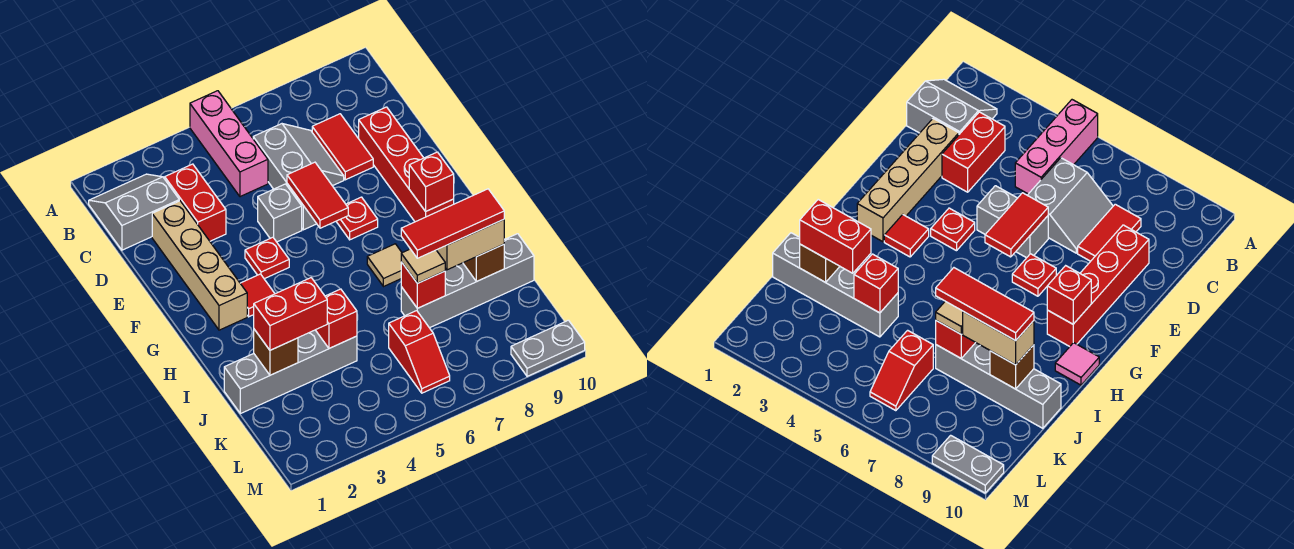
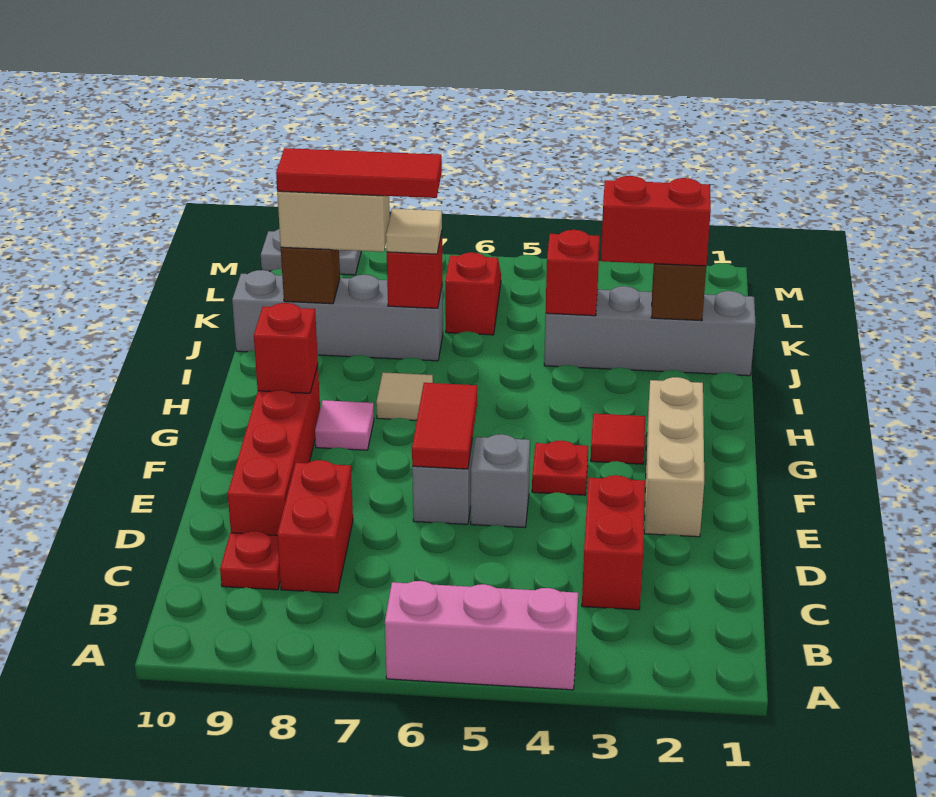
pink brick A5:C5 level 1 -> pink brick A4:A6 level 1
grey slope B1:C2 level 1 top C -> none
grey slope C6:D7 level 1 top 6 -> none
red tile C8:D8 level 1 -> red brick C8:D8 level 1
tan brick D2:G2 level 1 -> tan brick E2:G2 level 1
red plate F7 level 1 -> red plate C9 level 1
pink tile H10 level 1 -> pink tile G8 level 1

